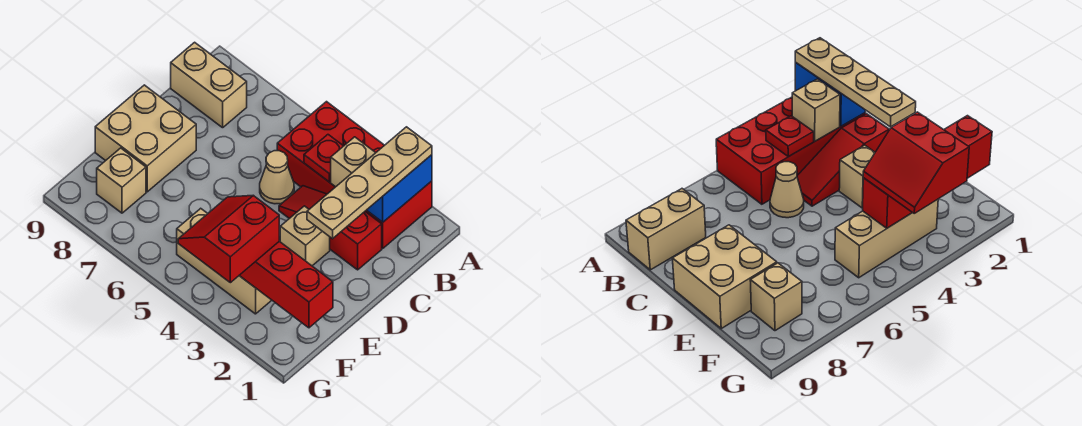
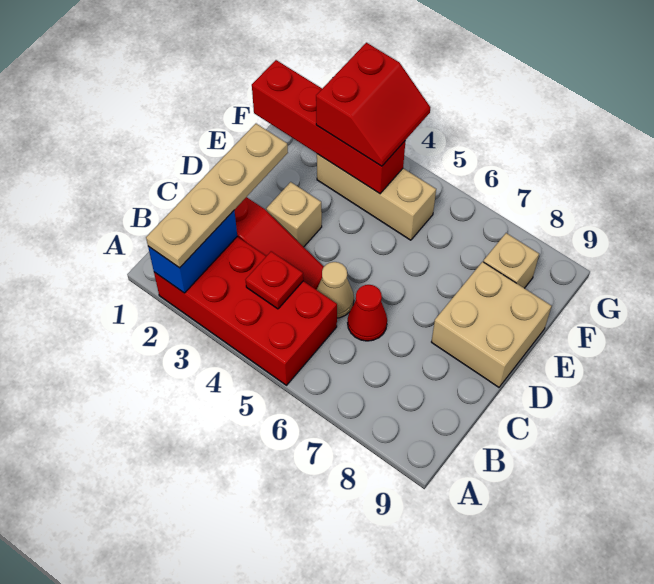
tan brick B3 level 2 -> none
tan brick B8:B9 level 1 -> none
none -> red cone C6 level 1

